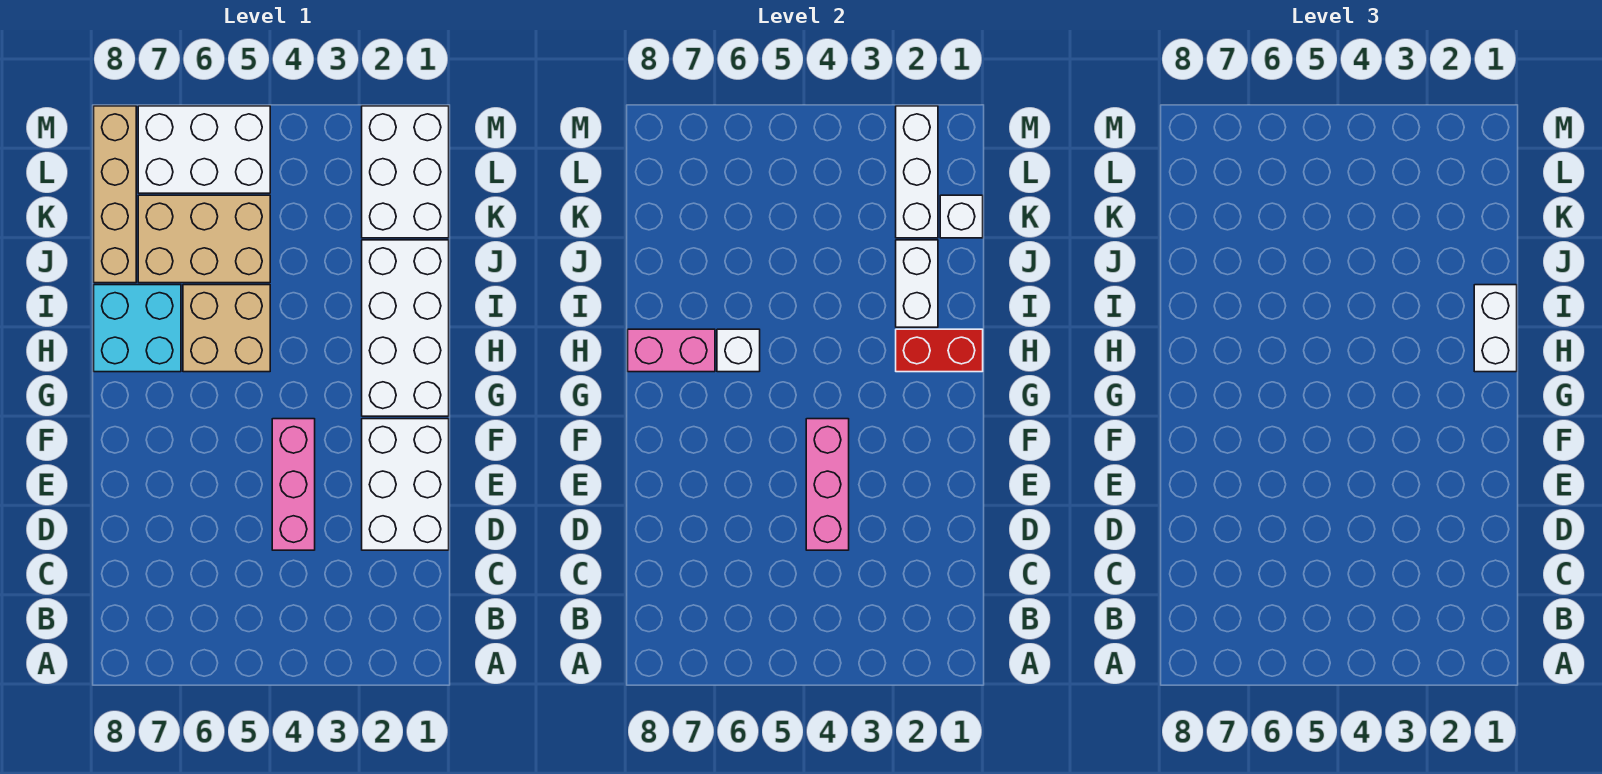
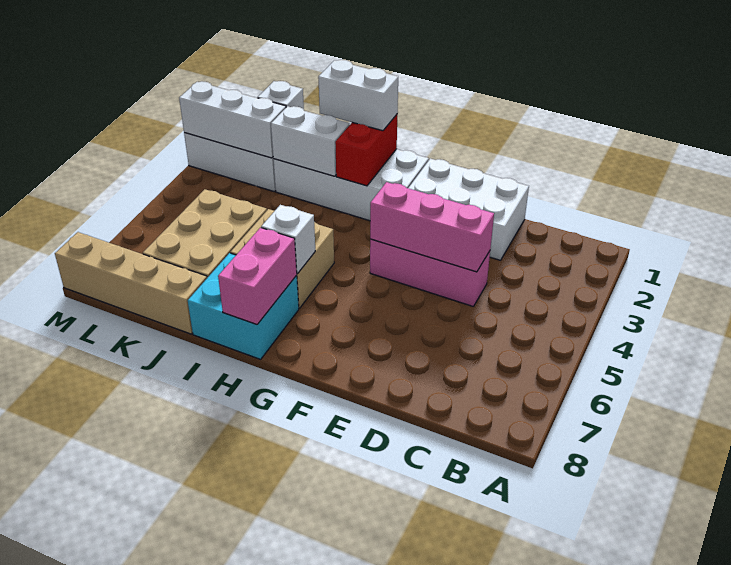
white brick L5:M7 level 1 -> none

